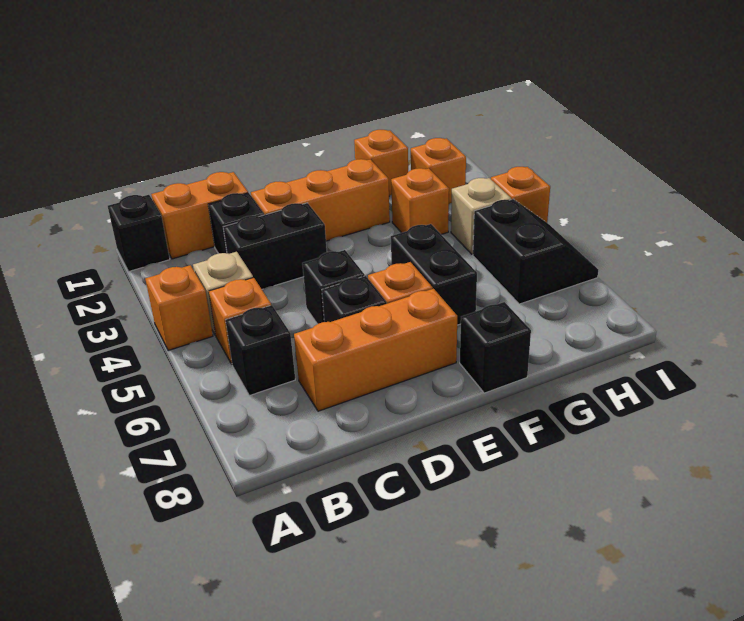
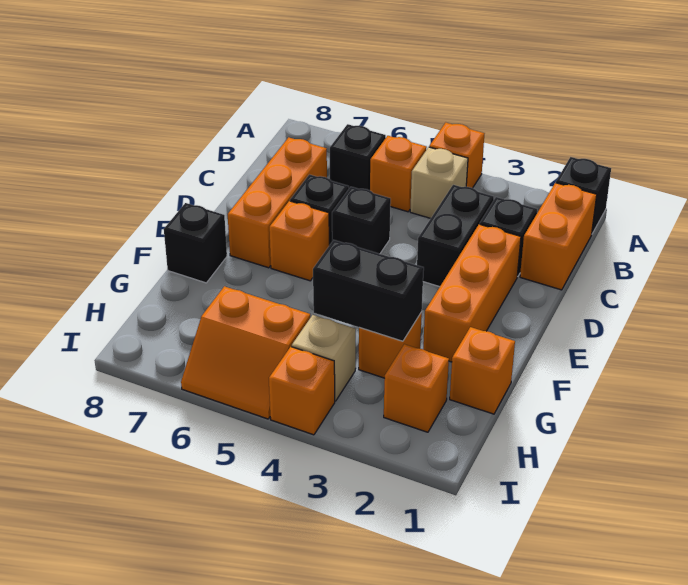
black brick F5:F6 level 1 -> black brick G3:G4 level 2
black slope H5:I6 level 1 top H -> orange slope H5:I6 level 1 top H

